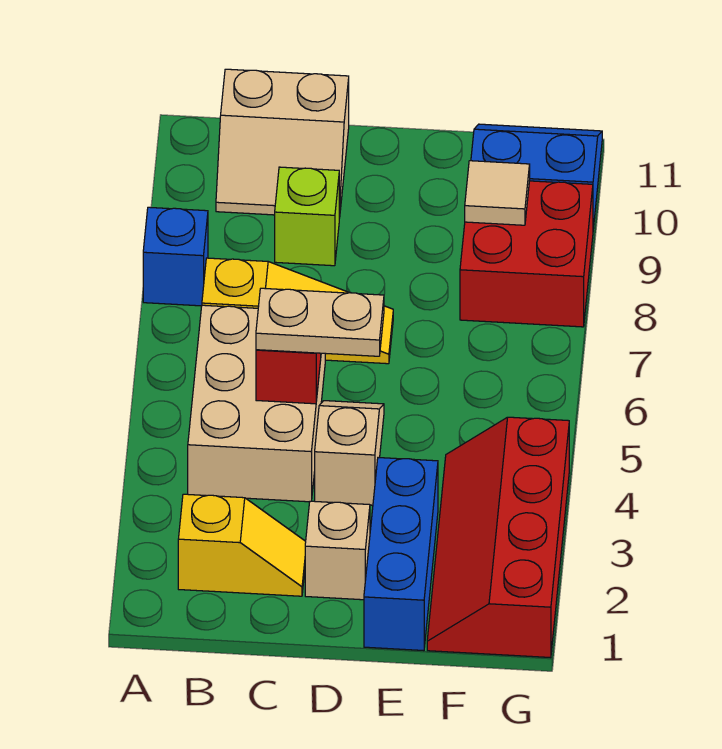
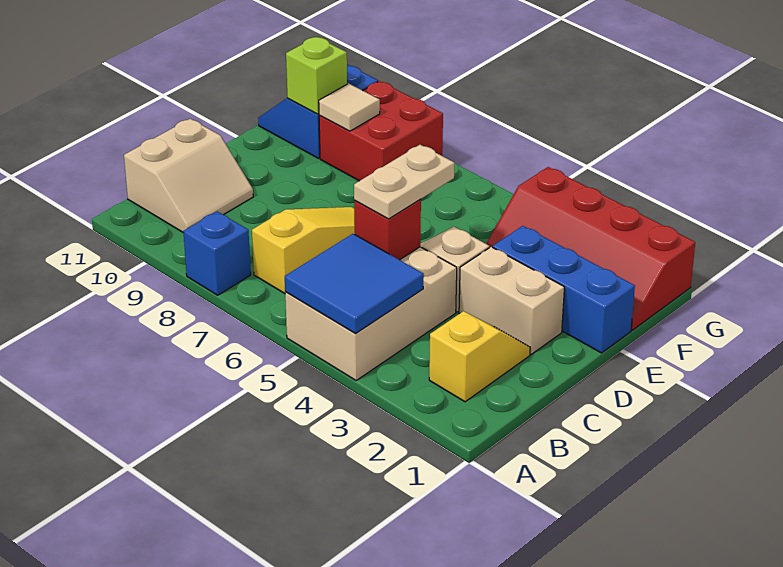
none -> blue tile A4:B5 level 2
tan brick B4:C6 level 1 -> tan brick A4:C5 level 1
lime brick C9 level 1 -> lime brick F10 level 2
tan brick D2 level 1 -> tan brick D2:D3 level 1

